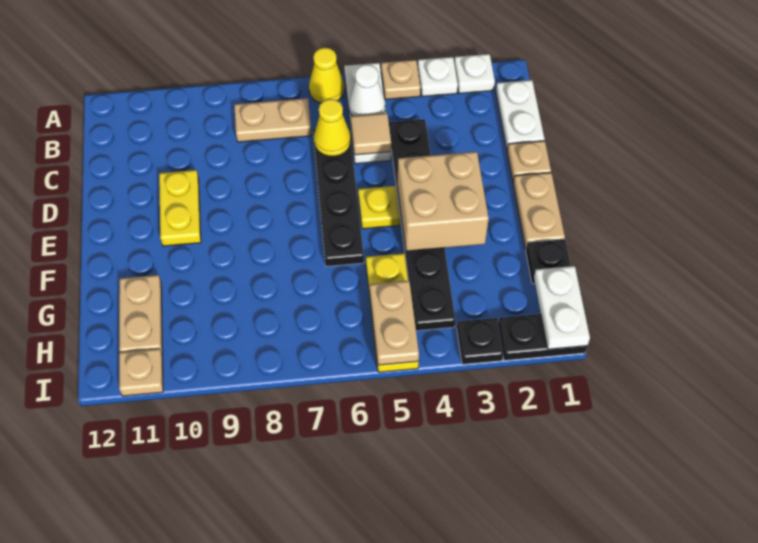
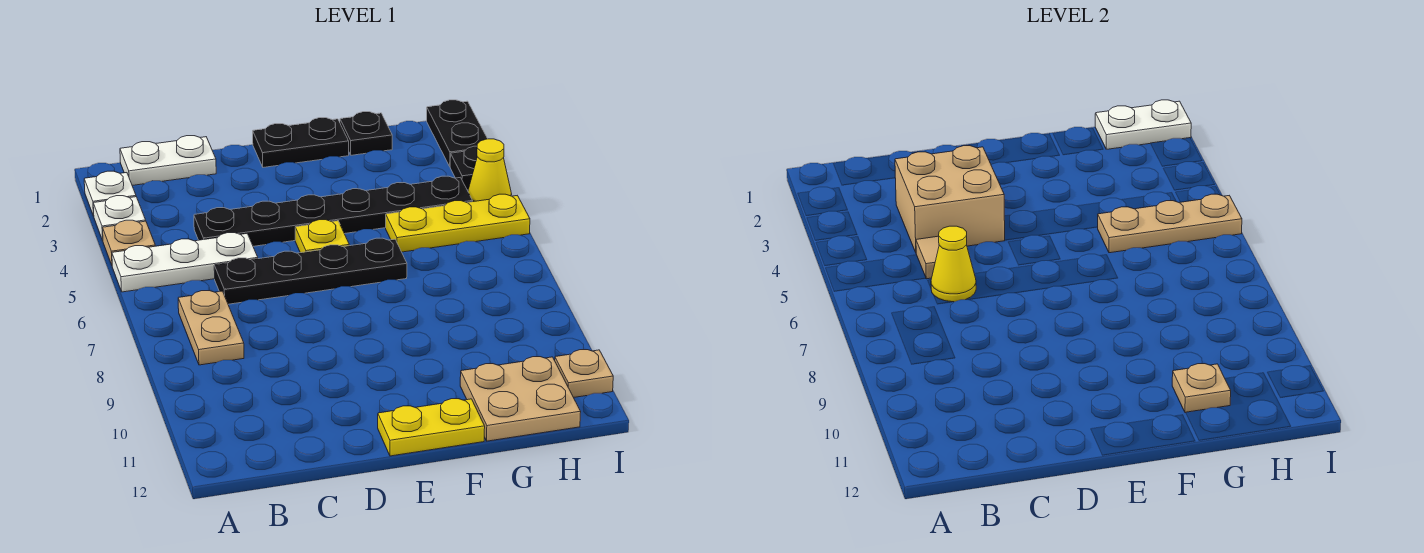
yellow cone A6 level 1 -> yellow cone I4 level 1
white cone B5 level 2 -> none
tan plate D1 level 1 -> tan plate G11 level 2
yellow plate D10:E10 level 1 -> yellow plate E12:F12 level 1
tan plate E1:F1 level 1 -> black plate E1:F1 level 1
tan brick E3:F4 level 2 -> tan brick C3:D4 level 2
tan plate G11:H11 level 1 -> tan plate G11:H12 level 1
tan plate H5:I5 level 2 -> tan plate G5:I5 level 2

